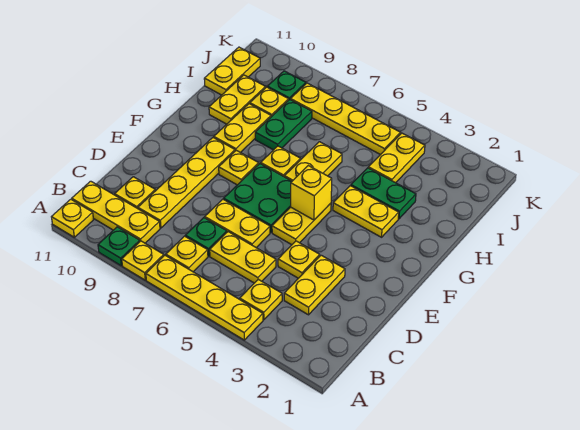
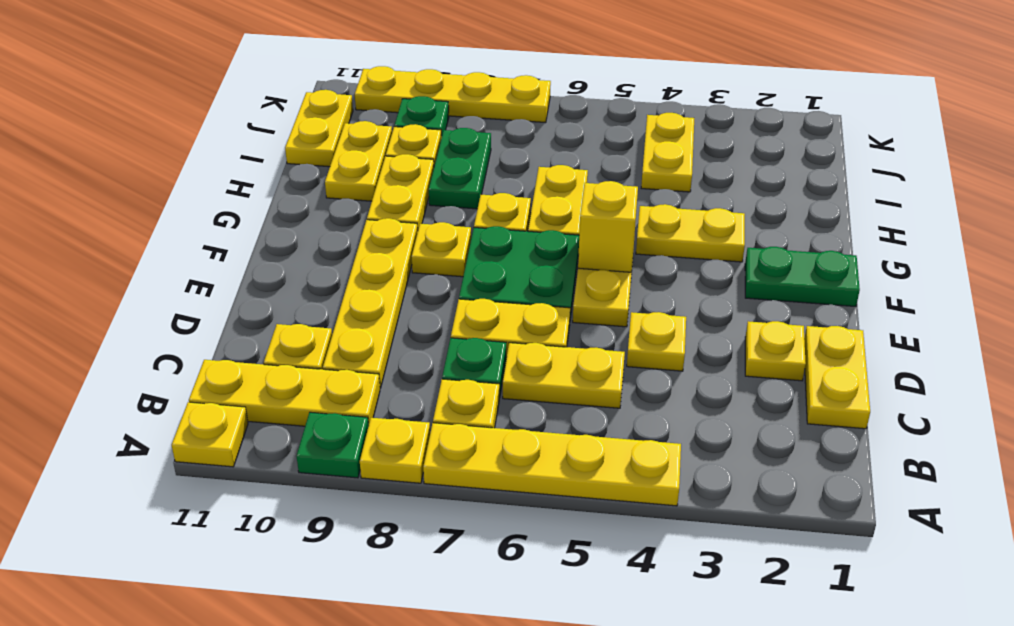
yellow plate B4 level 1 -> yellow plate D2 level 1
yellow plate C3:D3 level 1 -> yellow plate C1:D1 level 1
green plate H3:H4 level 1 -> green plate F1:F2 level 1
yellow plate J5:J8 level 1 -> yellow plate K7:K10 level 1

